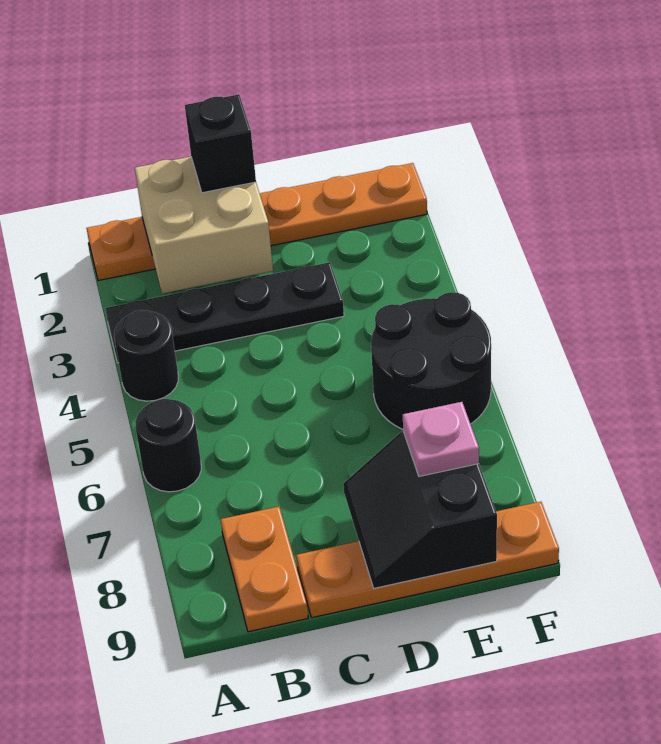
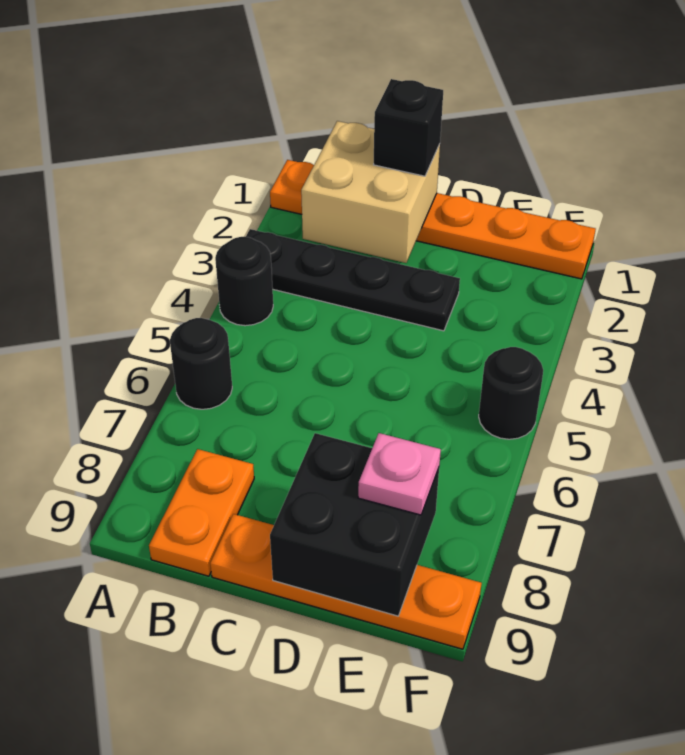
black slope D8:E9 level 2 top E -> black brick D8:E9 level 2
black round brick E5:F6 level 1 -> black round brick F5 level 1

